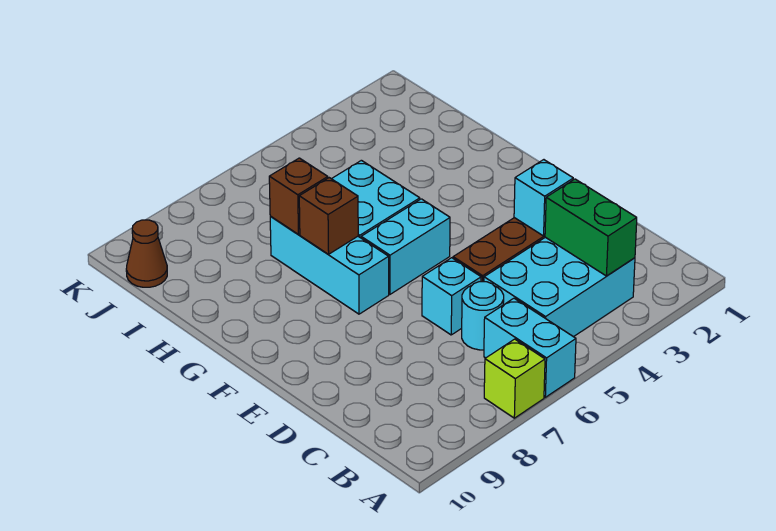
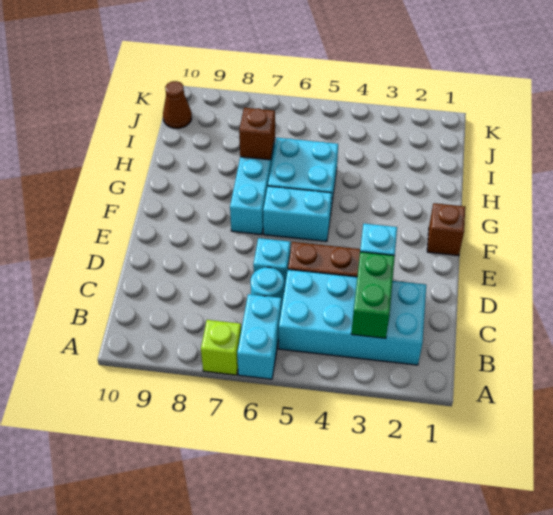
cyan brick B3:C5 level 1 -> cyan brick B2:C5 level 1
brown brick G7 level 2 -> brown brick F1 level 1

